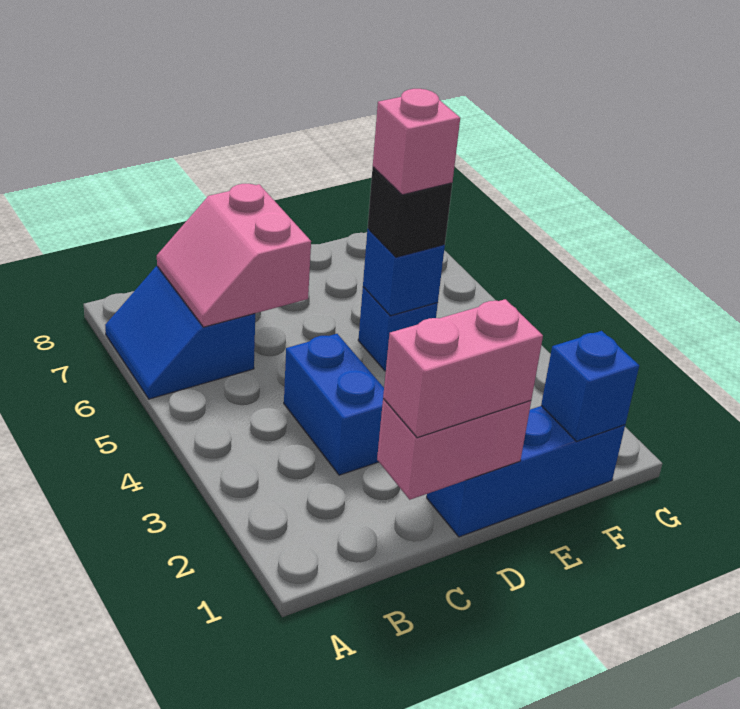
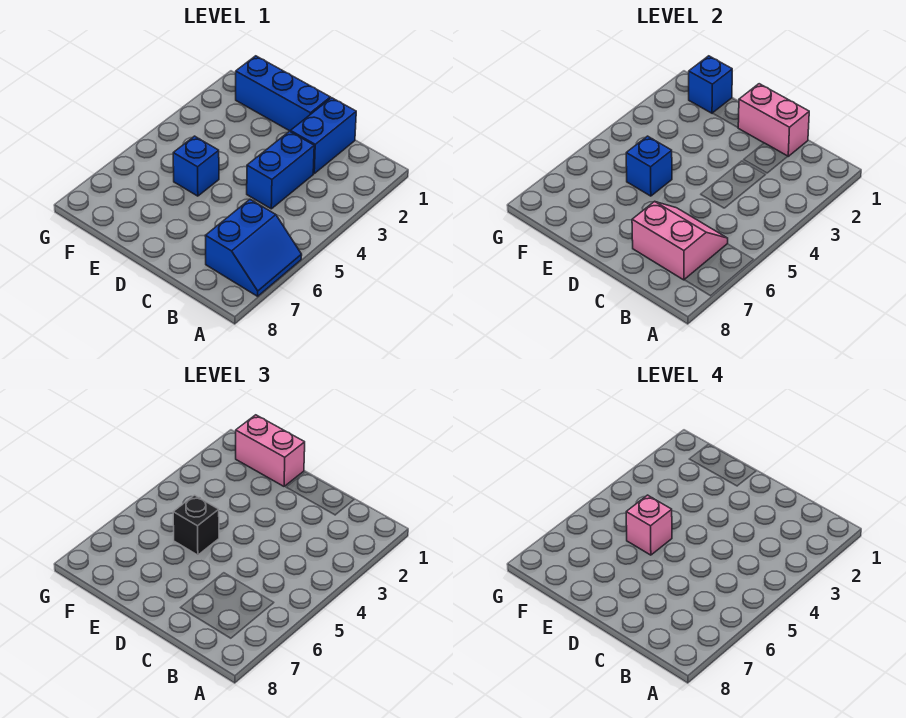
pink slope B6:C7 level 2 top C -> pink slope B6:C7 level 2 top 7
none -> blue brick C1:C2 level 1
pink brick C1:D1 level 3 -> pink brick E1:F1 level 3

